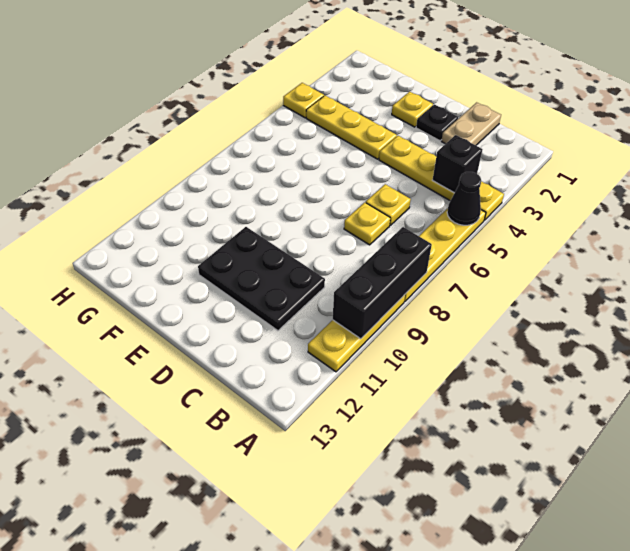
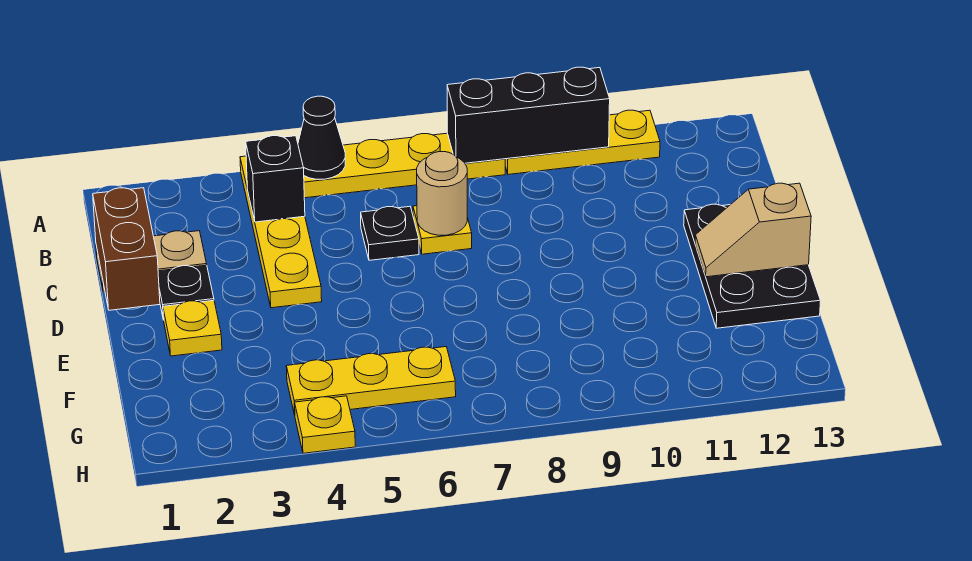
none -> brown brick C1:D1 level 2
yellow plate C6 level 1 -> black plate C6 level 1
none -> tan round brick C7 level 2
black plate C10:E11 level 1 -> black plate D12:F13 level 1
yellow plate E4:G4 level 1 -> yellow plate G4:G6 level 1
none -> tan slope E12:E13 level 2 top 13

